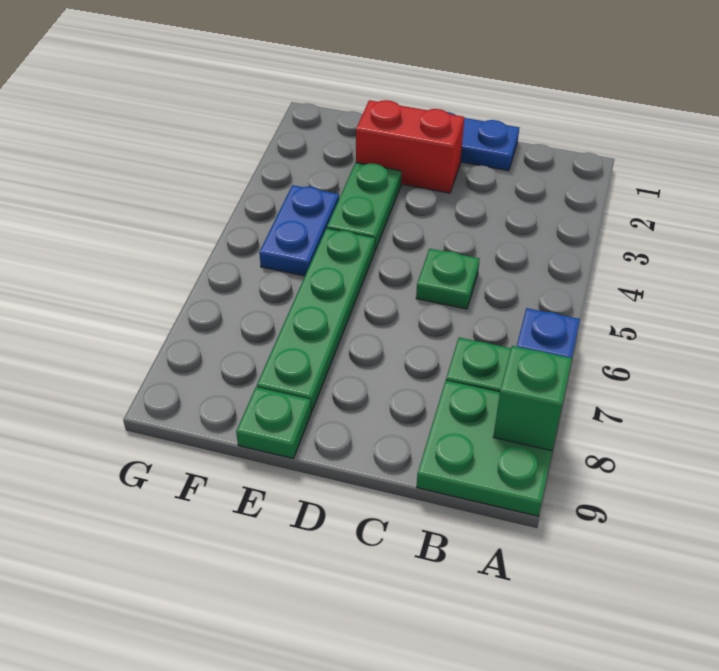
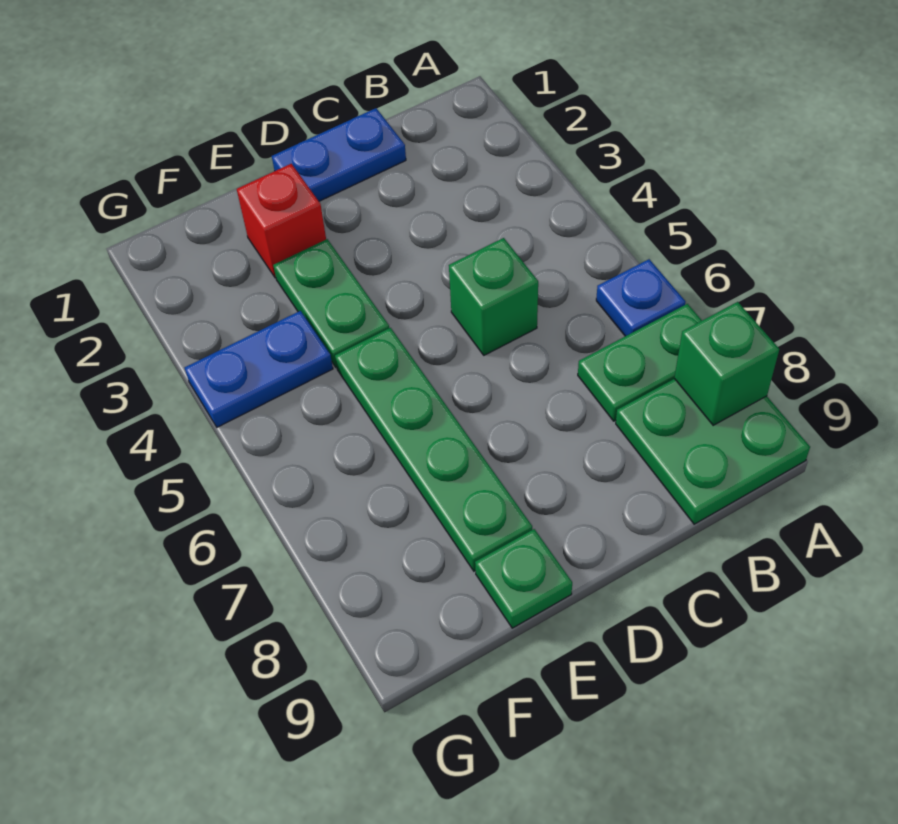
green plate C5 level 1 -> green brick C5 level 1
red brick D2:E2 level 1 -> red brick E2 level 1
blue plate F4:F5 level 1 -> blue plate F4:G4 level 1

